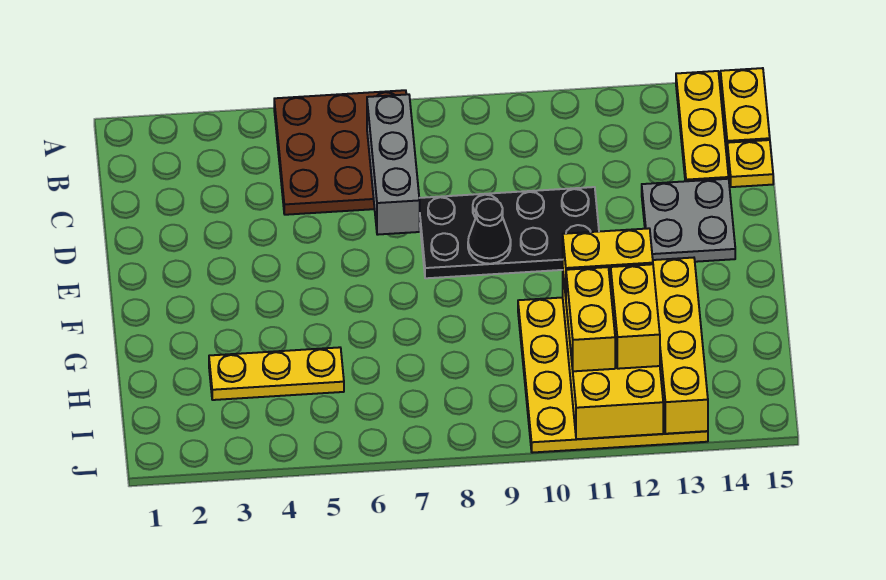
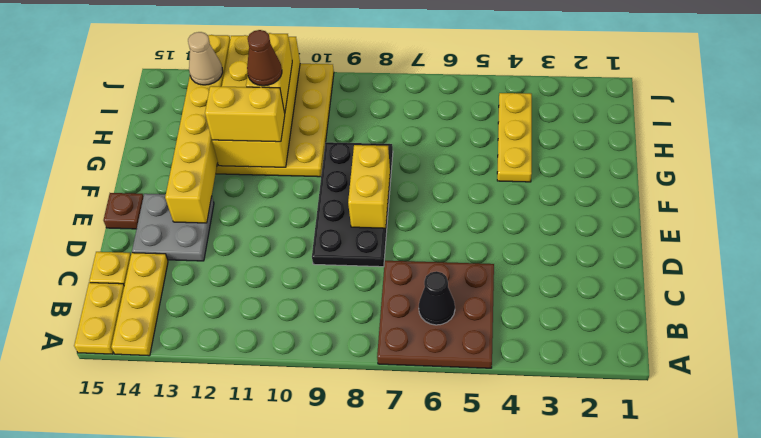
grey brick B7:D7 level 2 -> none
black plate D8:E11 level 1 -> black plate D8:G9 level 1
black cone E9 level 2 -> black cone B6 level 2
none -> brown plate E15 level 1
yellow brick G13:J13 level 2 -> yellow brick E13:J13 level 2
yellow plate H3:H5 level 1 -> yellow plate G4:I4 level 1
none -> brown cone H11 level 4
yellow brick H12:I12 level 3 -> yellow brick E8:F8 level 2
none -> tan cone I13 level 3

